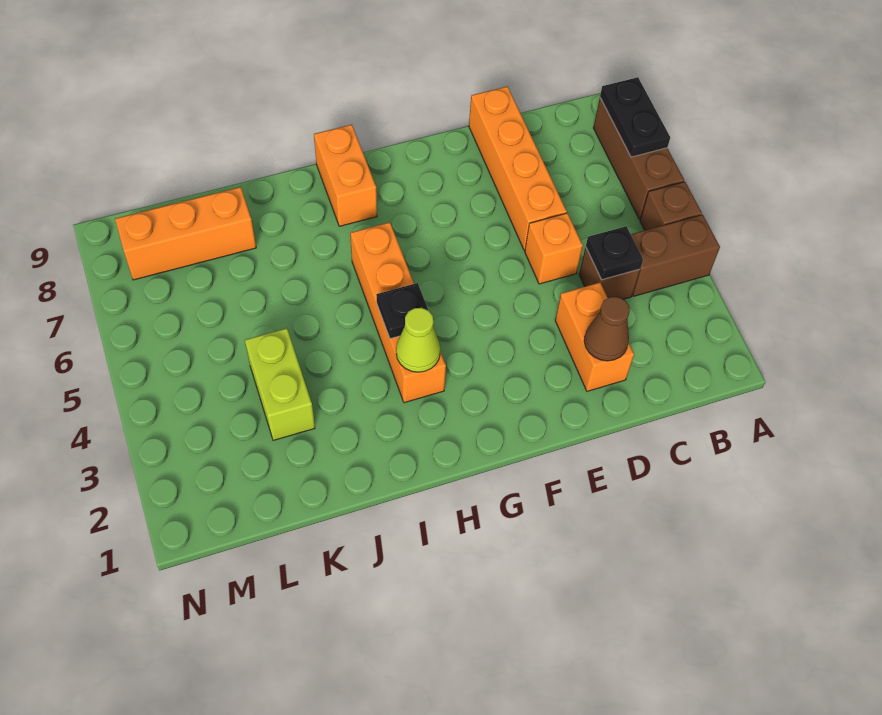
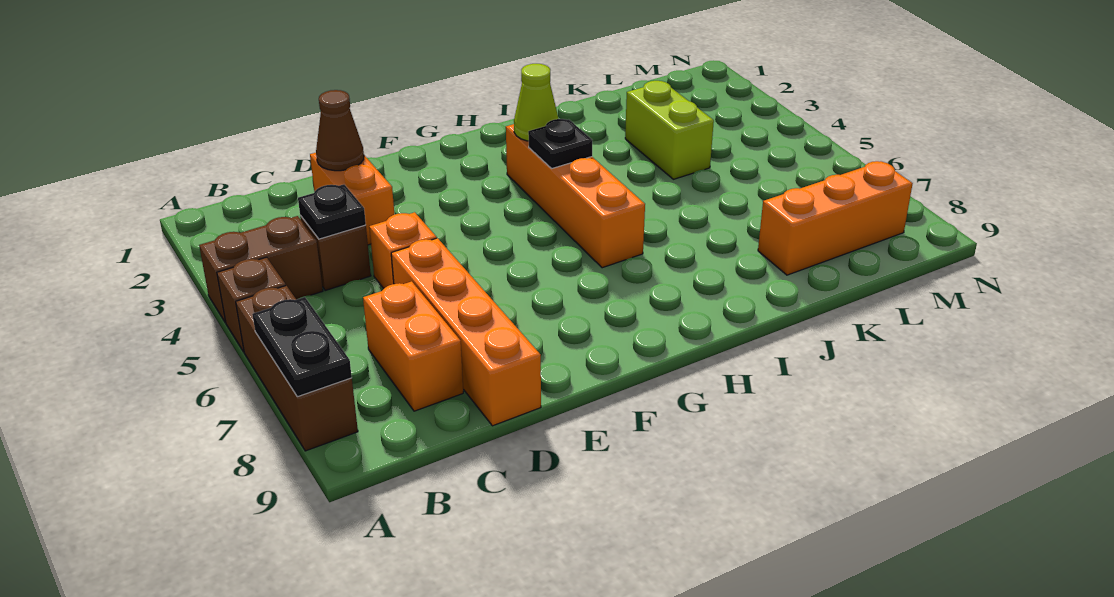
orange brick H8:H9 level 1 -> orange brick C7:C8 level 1

